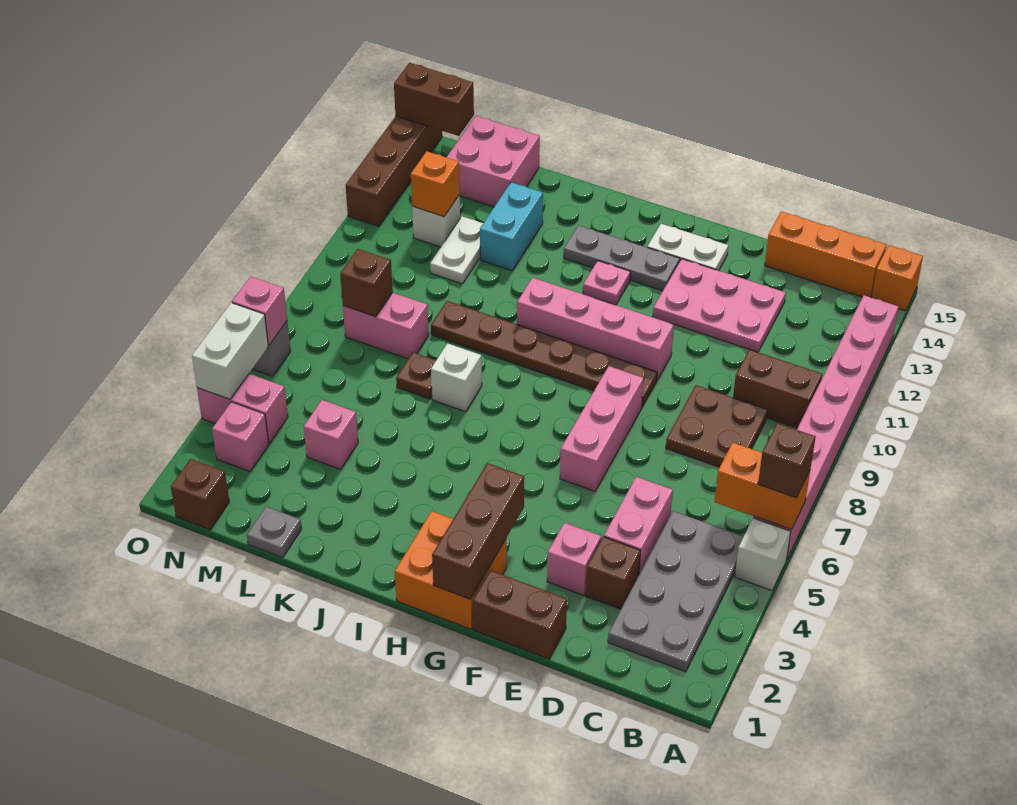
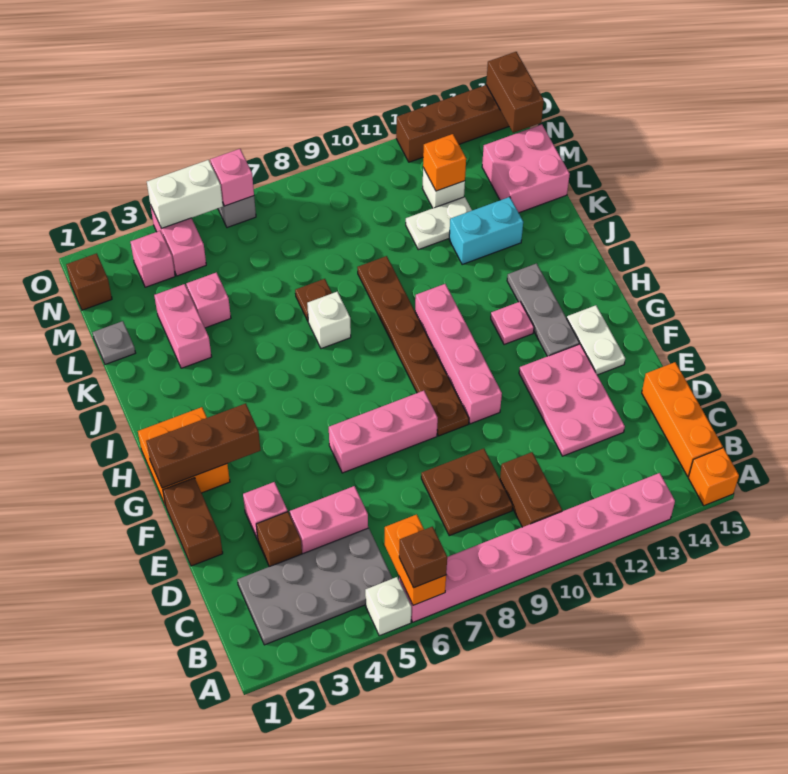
pink brick L8:M8 level 1 -> pink brick K3:L3 level 1
brown brick M8 level 2 -> none

